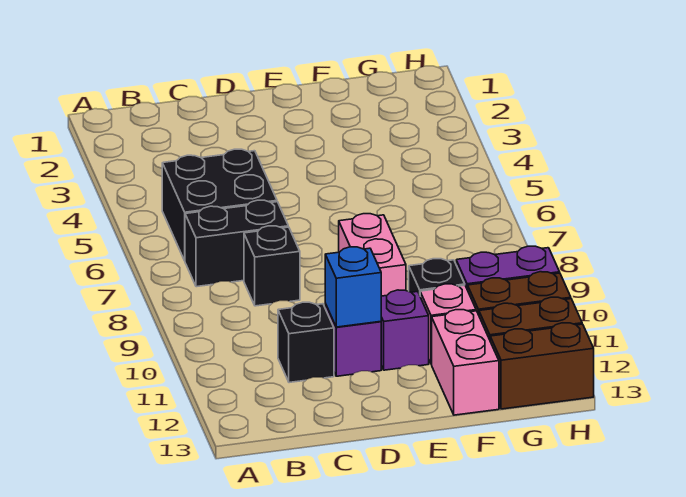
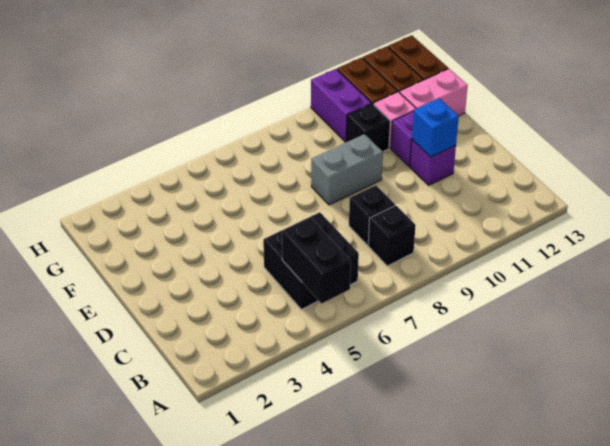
black brick B7:C7 level 1 -> black brick A5:B5 level 2
black brick C11 level 1 -> black brick B8 level 1
pink brick E8:E9 level 1 -> grey brick E8:E9 level 1

